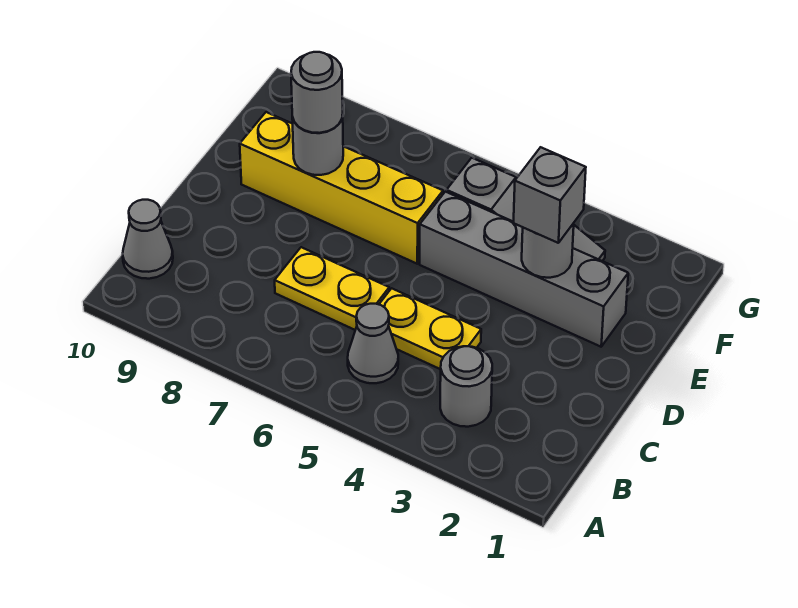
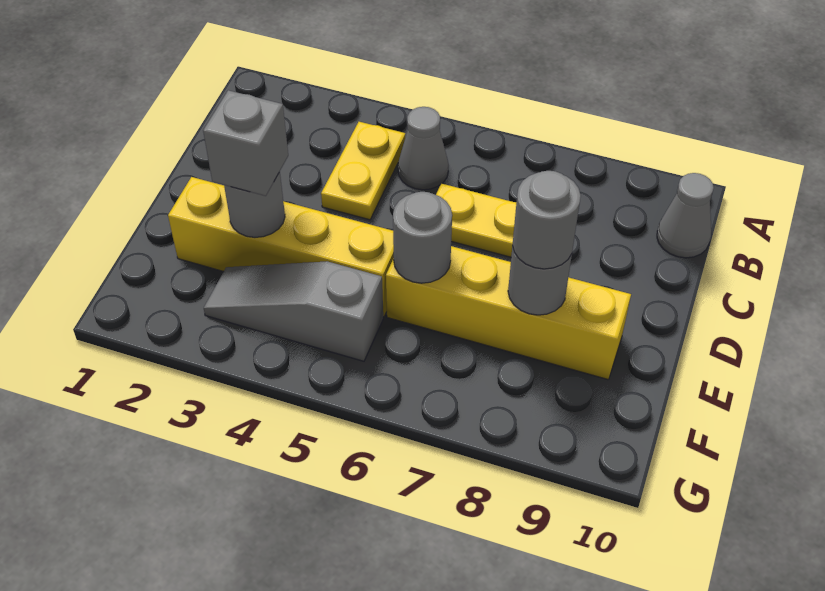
grey round brick B3 level 1 -> grey round brick E6 level 2
yellow plate C4:C5 level 1 -> yellow plate B4:C4 level 1
grey brick E2:E5 level 1 -> yellow brick E2:E5 level 1

